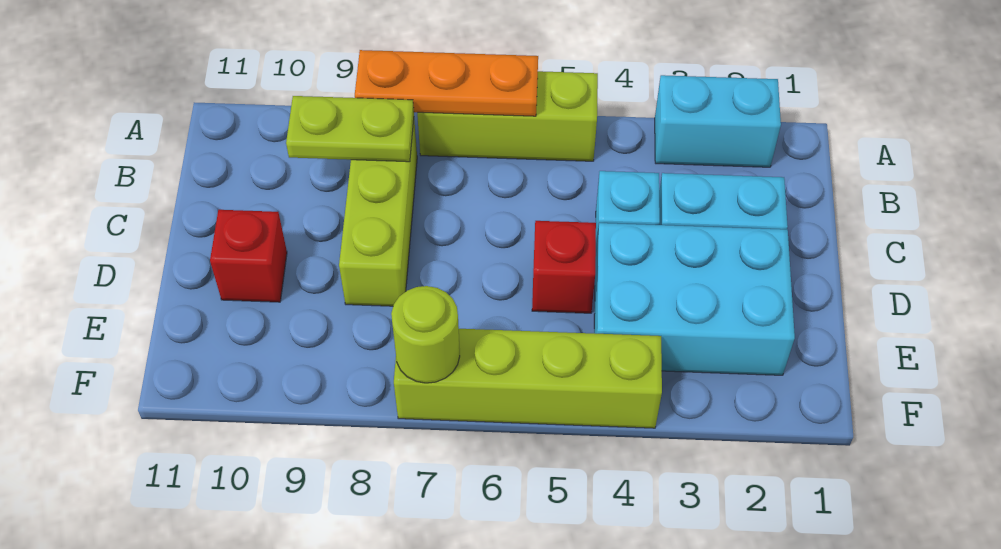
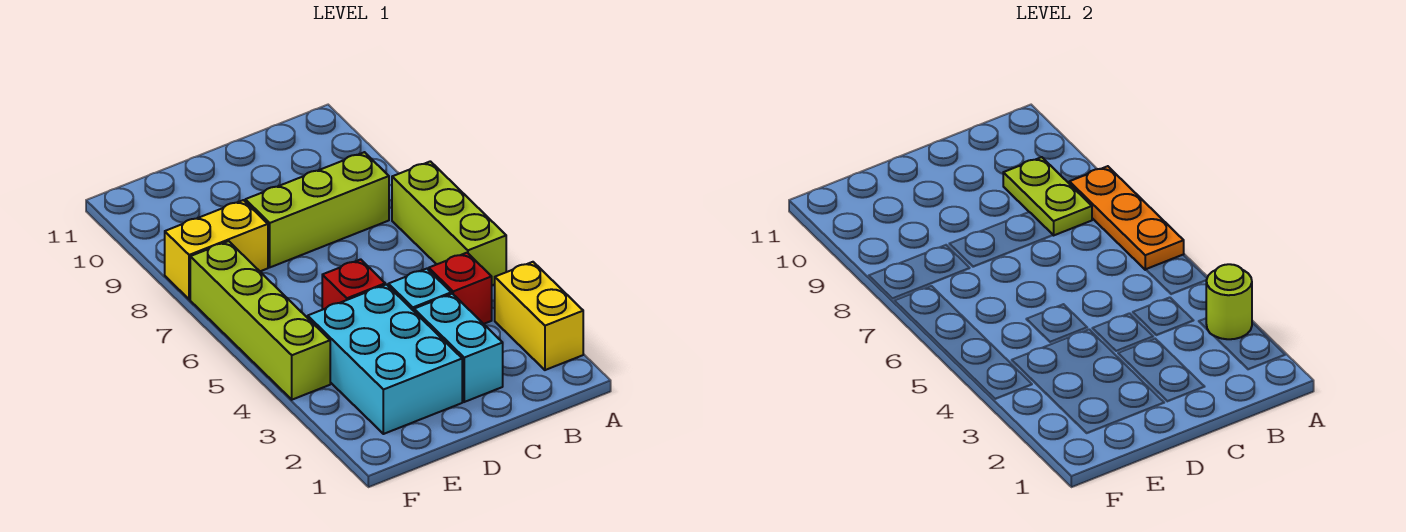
cyan brick A2:A3 level 1 -> yellow brick A2:A3 level 1
red brick D10 level 1 -> red brick B4 level 1
none -> yellow brick E8:F8 level 1
lime round brick F7 level 2 -> lime round brick A3 level 2

